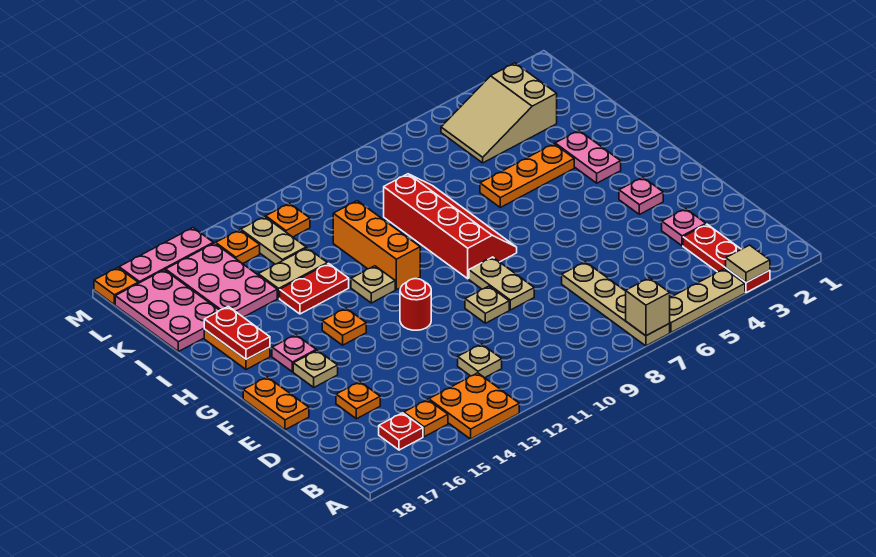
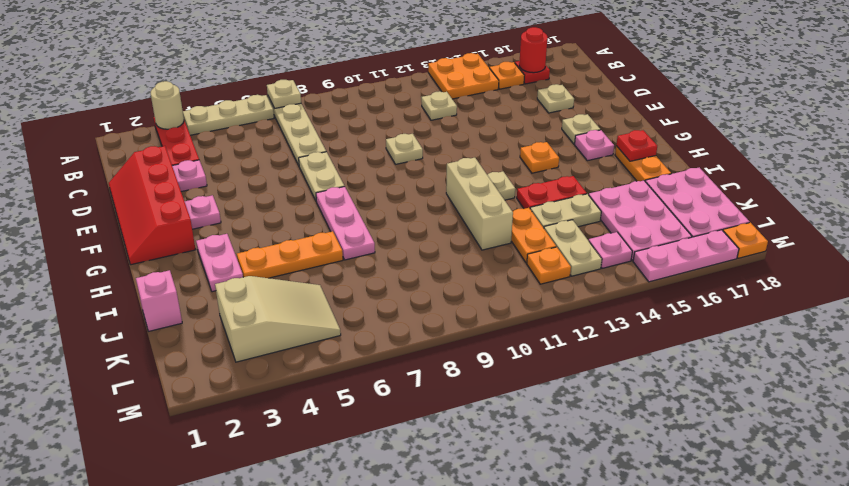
tan tile A3 level 2 -> tan round brick A3 level 2
tan brick A7 level 2 -> tan plate A7 level 2
orange plate D16 level 1 -> tan plate D16 level 1
tan plate E9:F9 level 1 -> tan plate E7:F7 level 1
orange plate E18:F18 level 1 -> orange plate J12:K12 level 1
red round brick F12 level 1 -> red round brick B16 level 2
none -> pink plate G7:I7 level 1
red slope G8:J9 level 1 top 9 -> red slope D1:G2 level 1 top 2
orange brick H11:J11 level 1 -> tan brick H11:J11 level 1
red plate H17:I17 level 2 -> red plate H17 level 2
none -> pink brick J1 level 1
orange plate L14 level 1 -> pink plate L14 level 1

